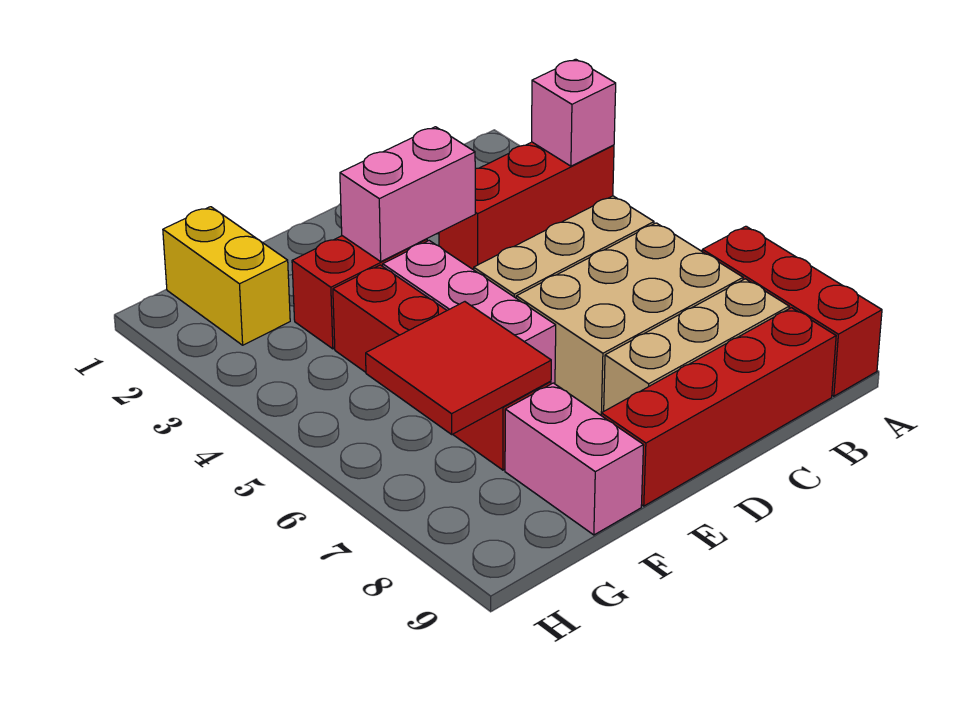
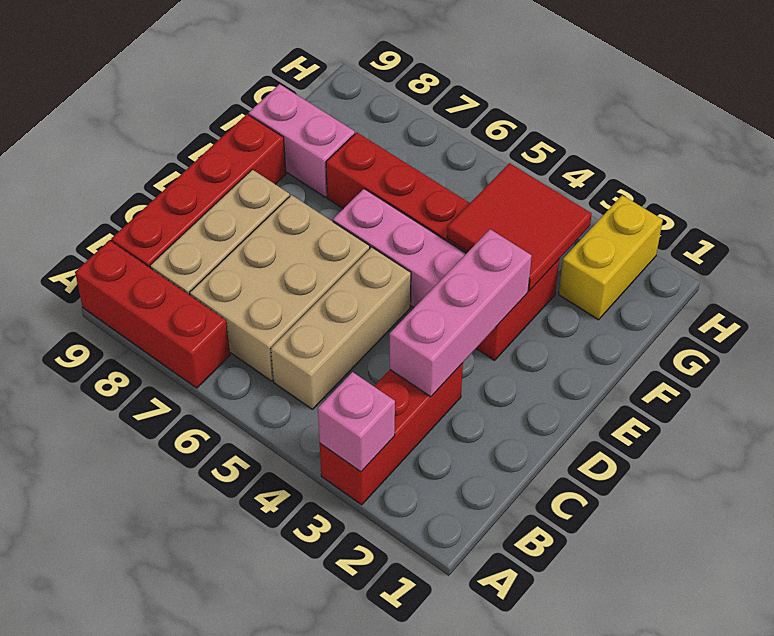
pink brick D3:E3 level 2 -> pink brick C3:E3 level 2
red tile F6:G7 level 2 -> red tile F3:G4 level 2
yellow brick G1:G2 level 1 -> yellow brick G2:H2 level 1

